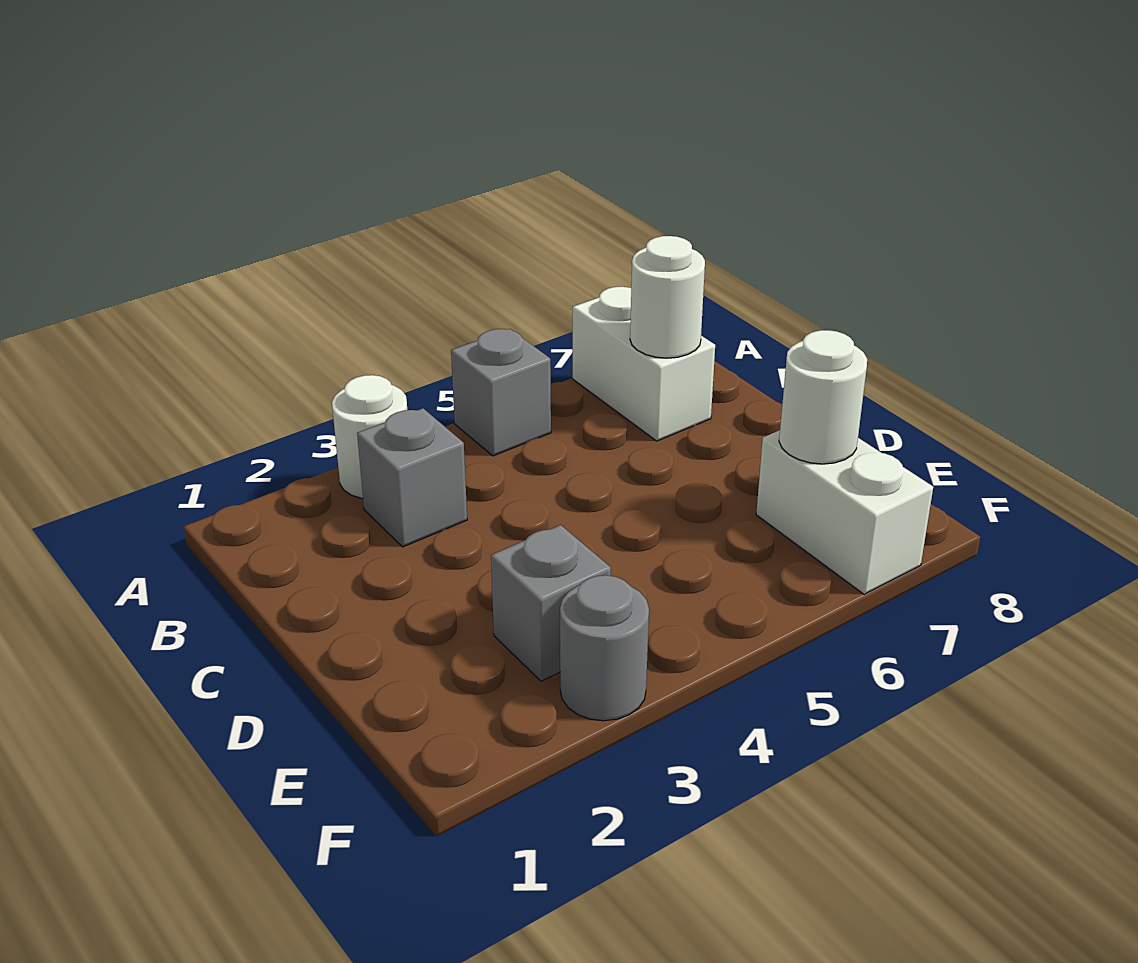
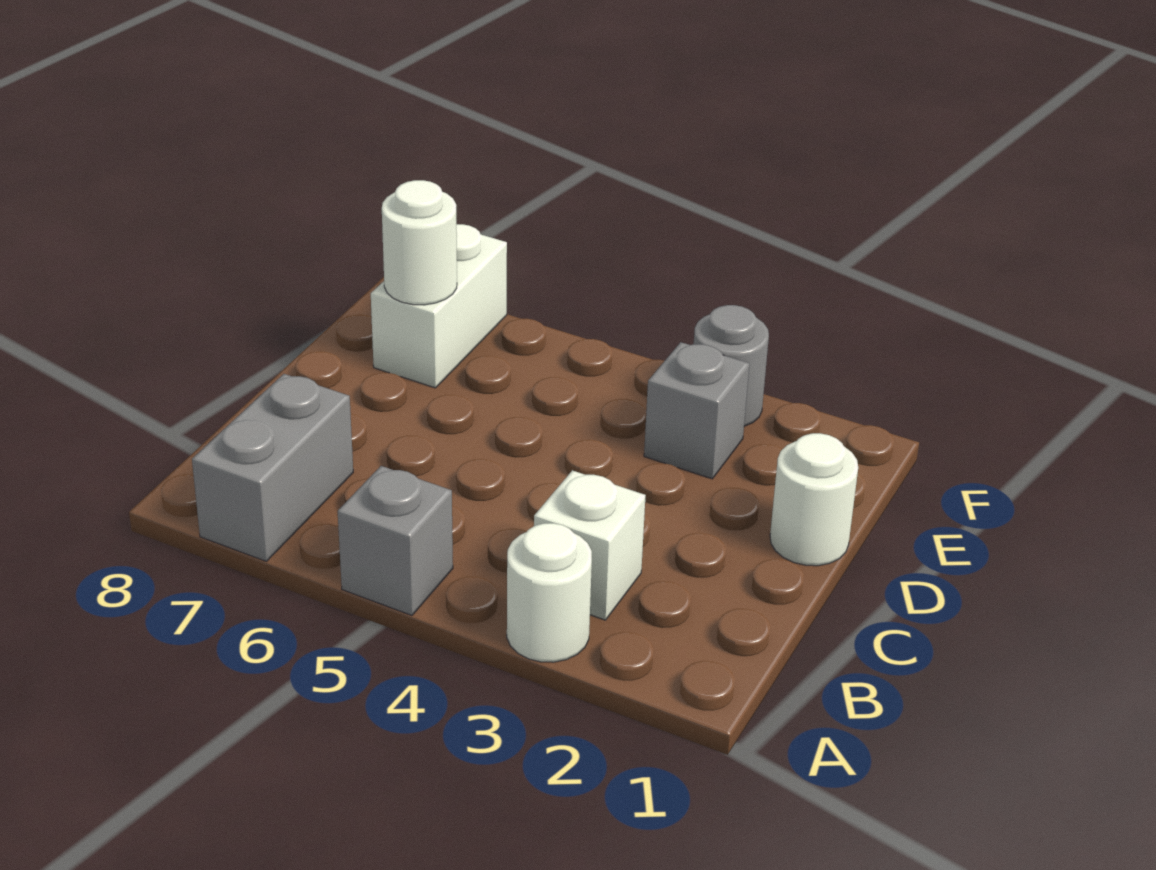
white brick A7:B7 level 1 -> grey brick A7:B7 level 1
grey brick B3 level 1 -> white brick B3 level 1
white round brick B7 level 2 -> white round brick D1 level 1

